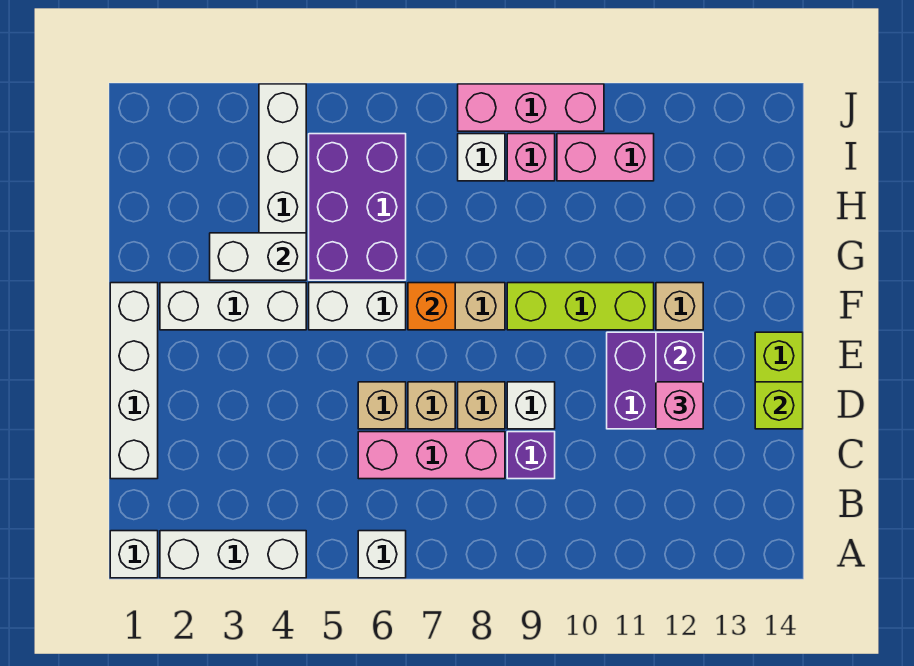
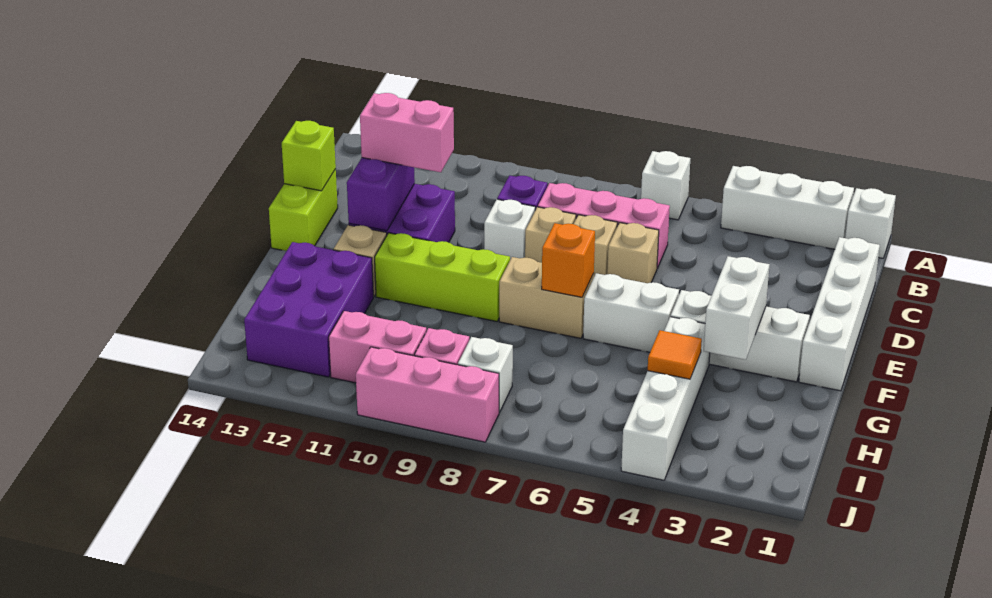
pink brick D12 level 3 -> pink brick D11:D12 level 3
white brick G3:G4 level 2 -> white brick F3:G3 level 2
purple brick G5:I6 level 1 -> purple brick G12:I13 level 1
none -> orange tile H4 level 2

